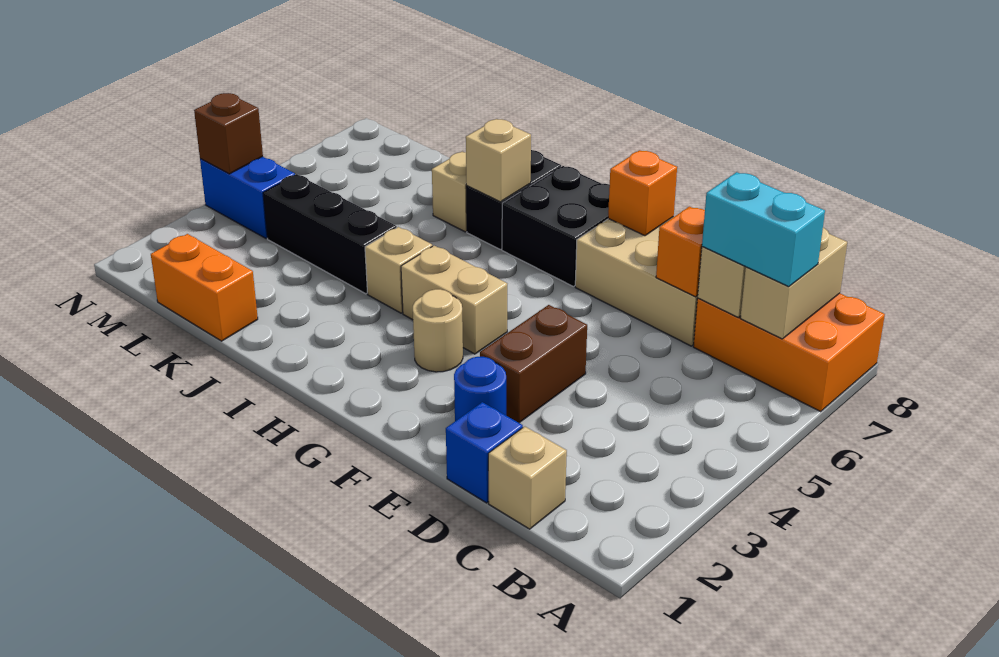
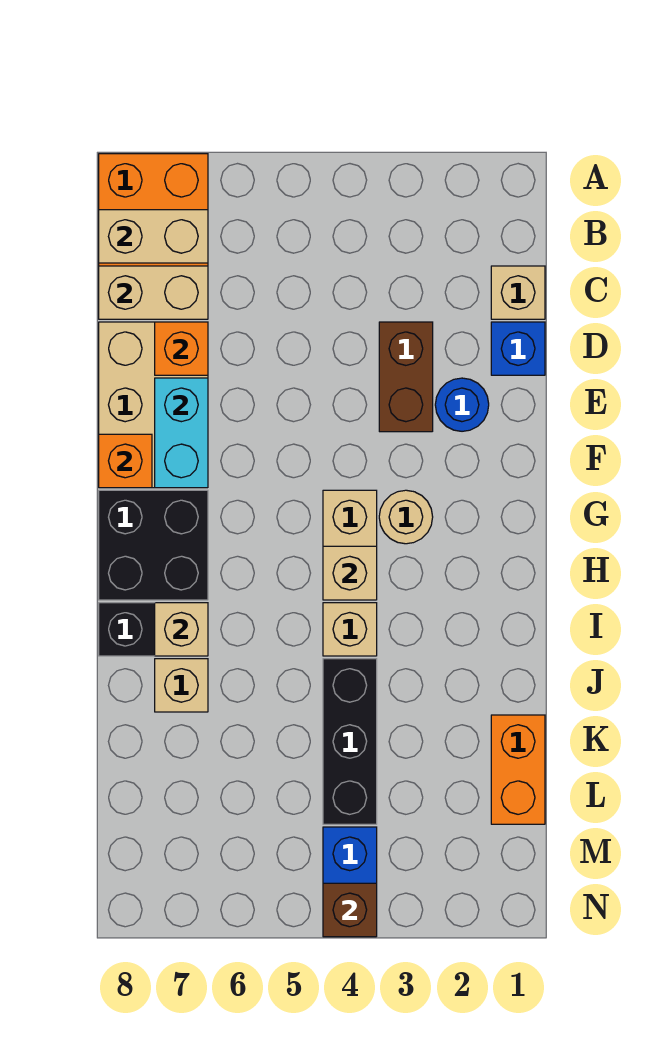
cyan brick B7:C7 level 3 -> cyan brick E7:F7 level 2
brown brick E3:E4 level 1 -> brown brick D3:E3 level 1
none -> tan brick H4 level 2

